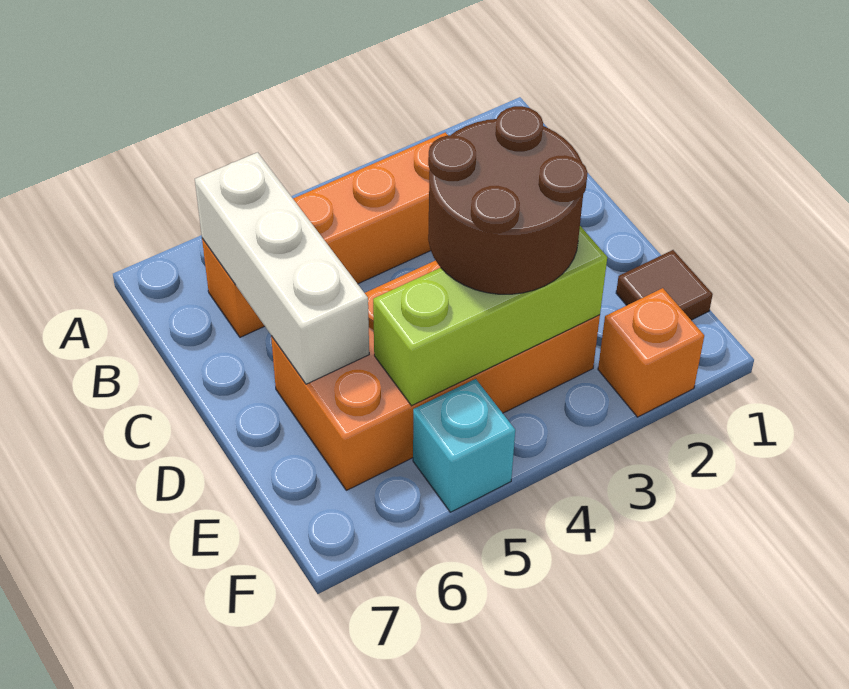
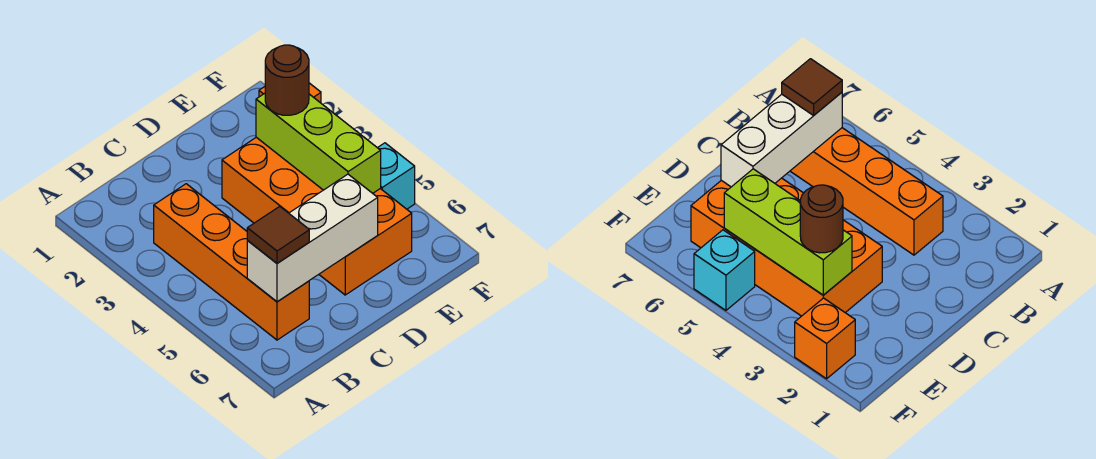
brown round brick D3:E4 level 3 -> brown round brick E3 level 3
brown tile E1 level 1 -> brown tile B6 level 3

